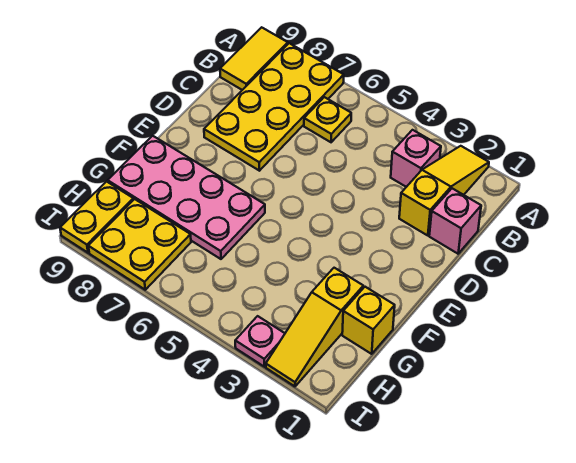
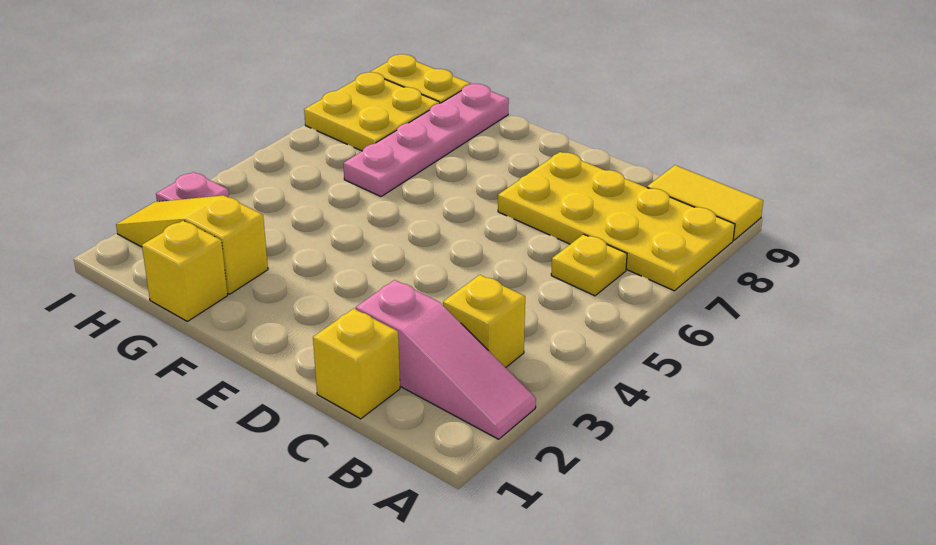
yellow slope A2:C2 level 1 top C -> pink slope A2:C2 level 1 top C
pink brick B3 level 1 -> yellow brick B3 level 1
pink brick C1 level 1 -> yellow brick C1 level 1
pink plate F6:G9 level 1 -> pink plate G6:G9 level 1

